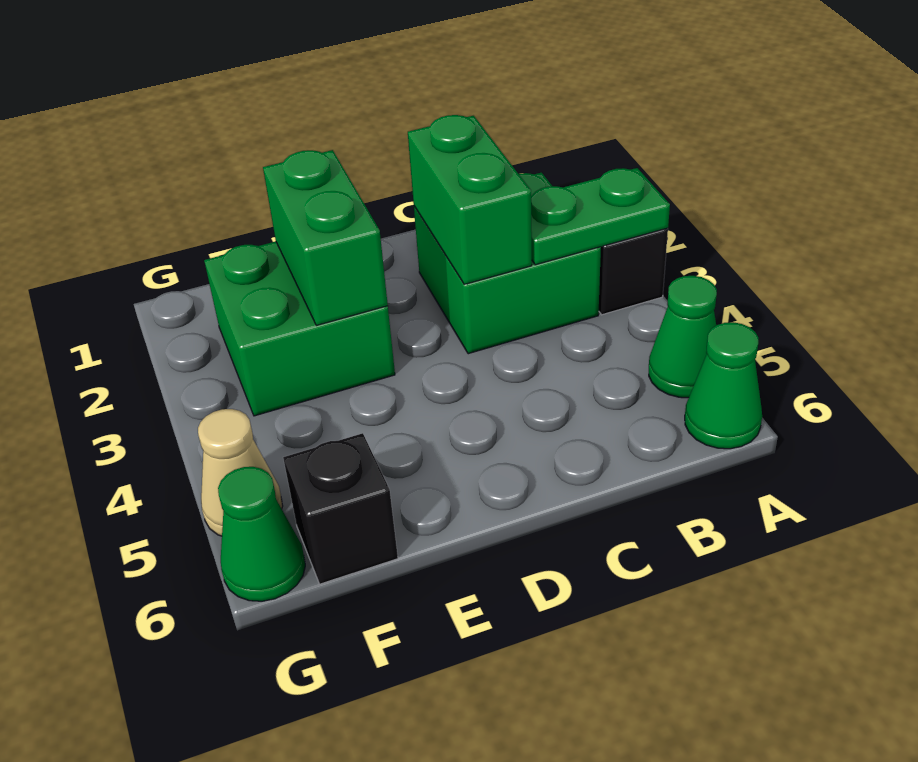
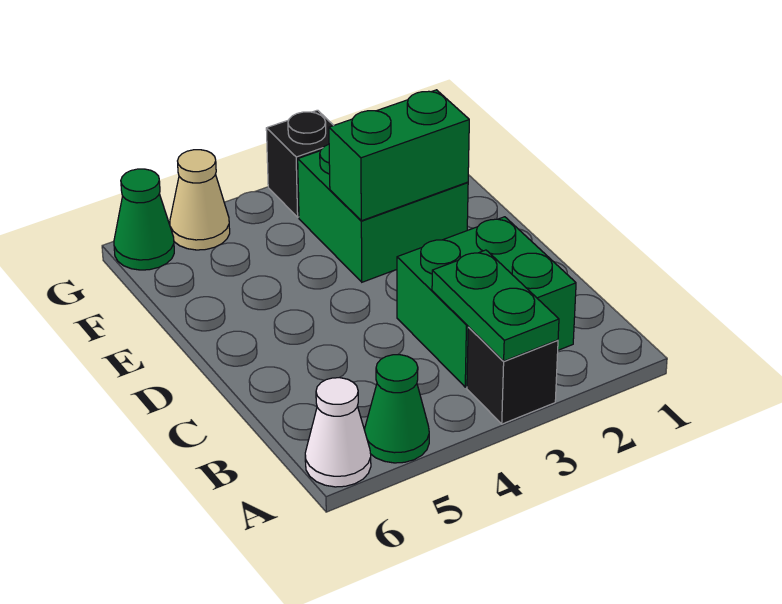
green cone A6 level 1 -> white cone A6 level 1
green brick C2:C3 level 2 -> none
black brick F6 level 1 -> black brick G3 level 1

